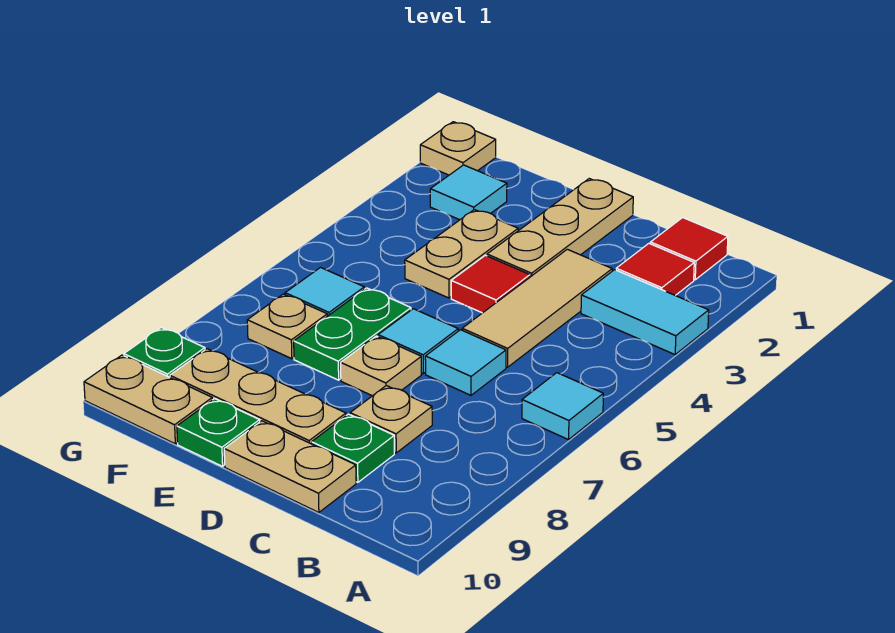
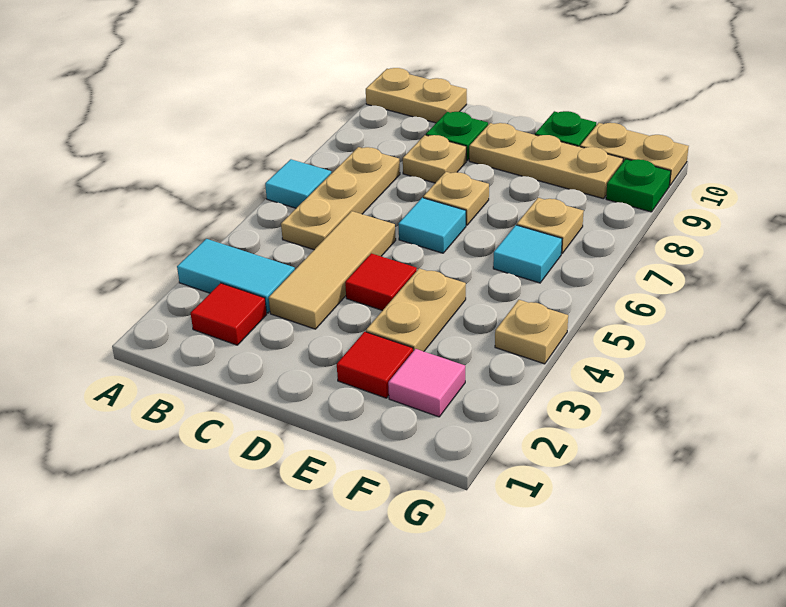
red tile B1 level 1 -> red tile E2 level 1
cyan tile C6 level 1 -> none
tan plate C10:D10 level 1 -> tan plate A10:B10 level 1
tan plate D1:D3 level 1 -> tan plate B5:B7 level 1
green plate E6:E7 level 1 -> none
cyan tile F2 level 1 -> pink tile F2 level 1
tan plate G1 level 1 -> tan plate G4 level 1

